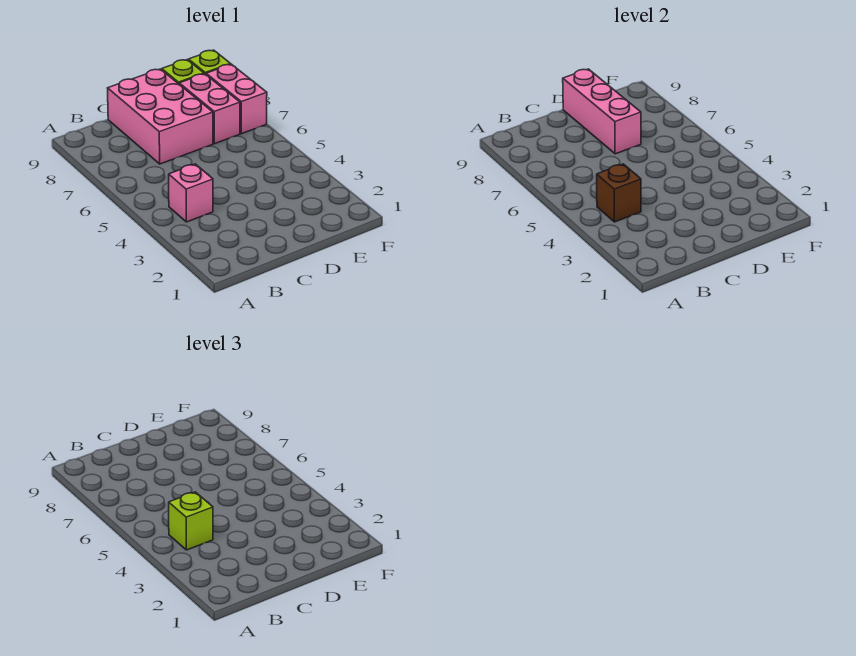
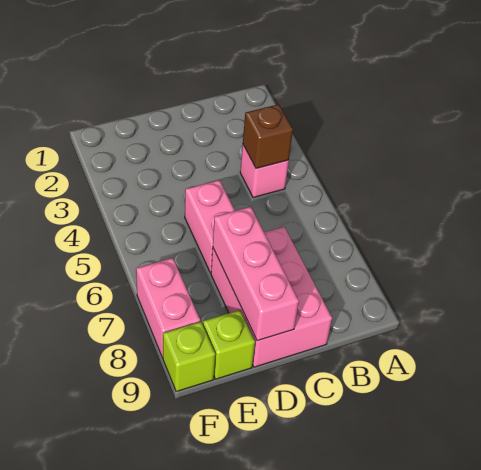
lime brick B4 level 3 -> none
pink brick E7:E8 level 1 -> pink brick D5:D6 level 1

